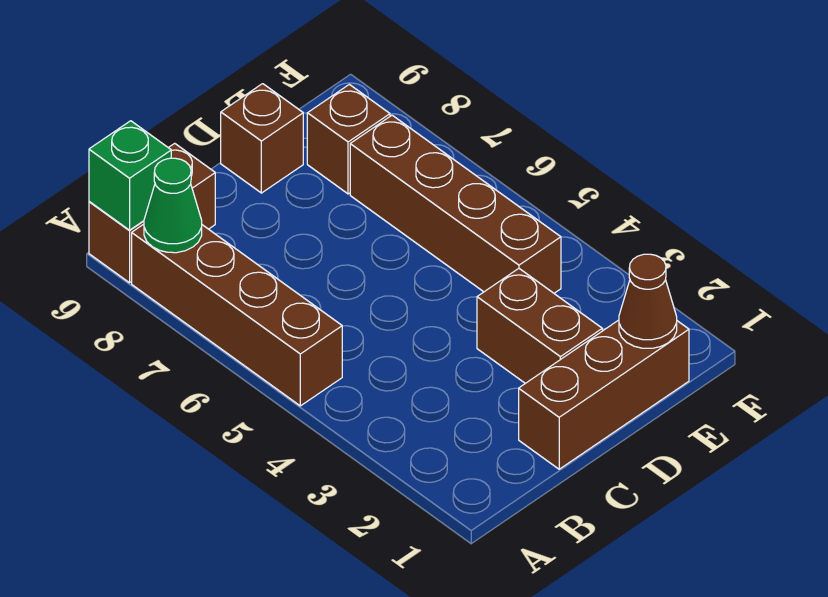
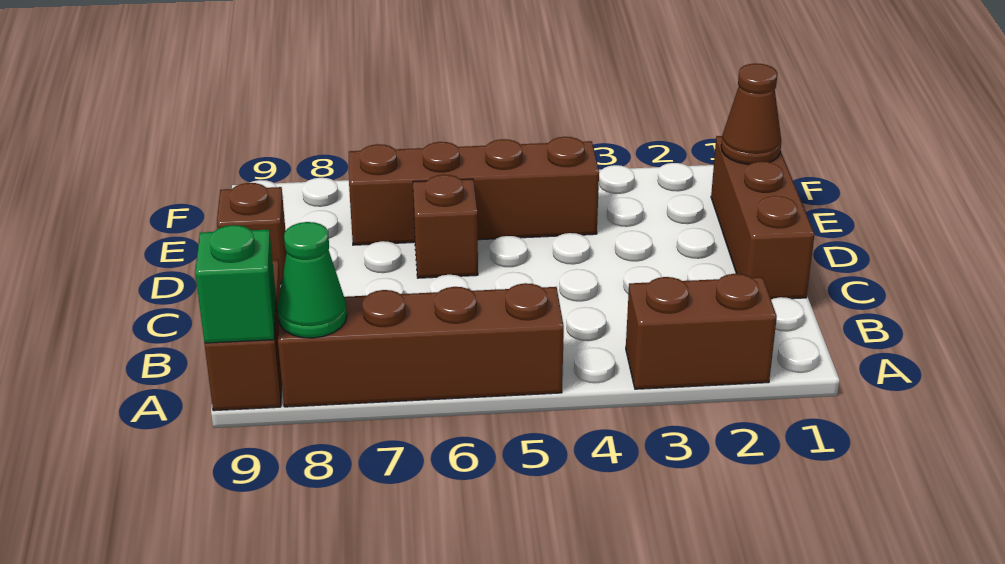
brown brick D2:D3 level 1 -> brown brick A2:A3 level 1
brown brick E8 level 1 -> brown brick D6 level 1

